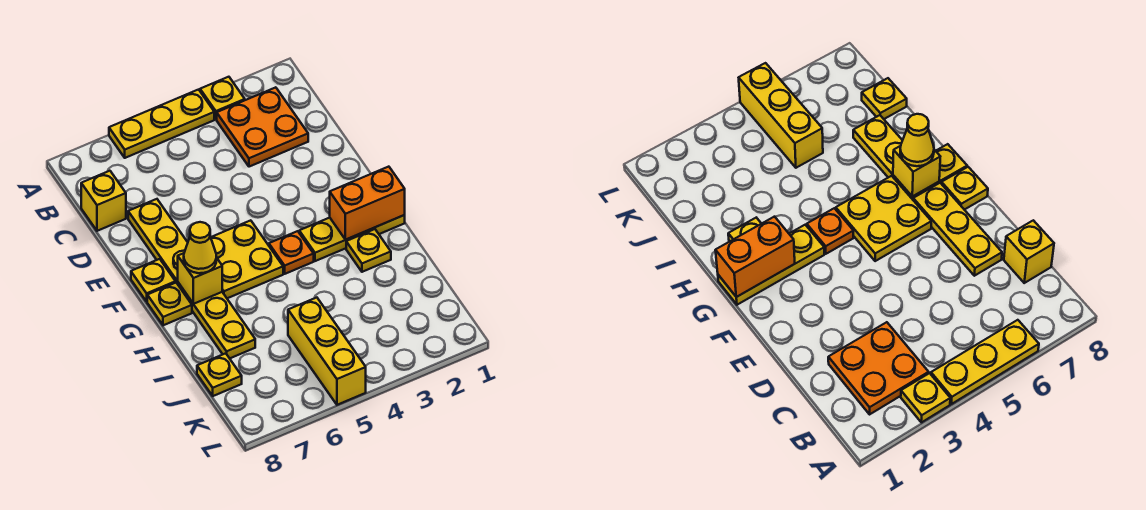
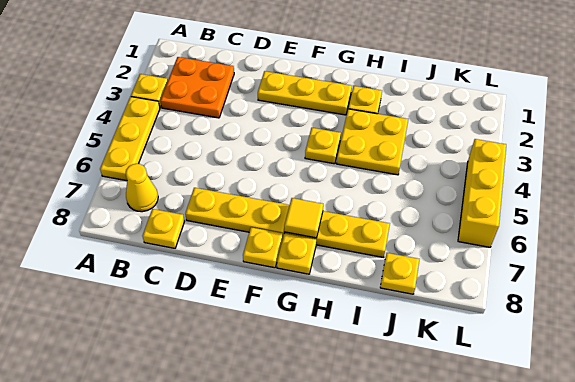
yellow brick C8 level 1 -> yellow plate C8 level 1
yellow plate F5:G6 level 1 -> yellow plate H3:I4 level 1
yellow plate G1:G3 level 1 -> yellow plate E2:G2 level 1
orange brick G1:G2 level 2 -> none
orange plate G4 level 1 -> yellow plate G4 level 1
yellow brick G7 level 2 -> yellow tile G7 level 2
yellow cone G7 level 3 -> yellow cone B7 level 1
yellow brick J5:L5 level 1 -> yellow brick L4:L6 level 1

